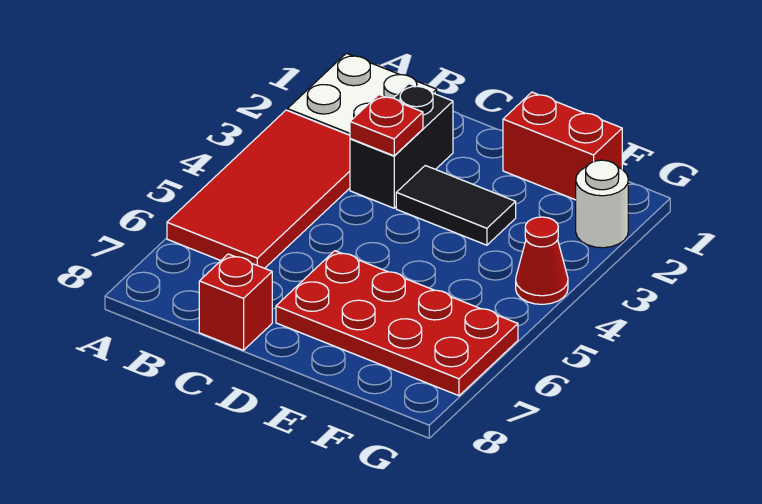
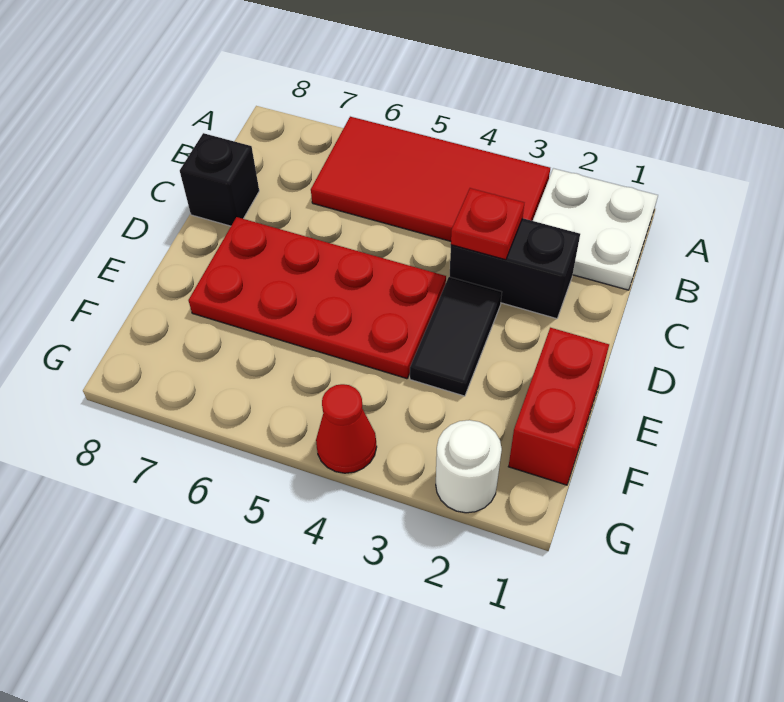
red brick C8 level 1 -> black brick C8 level 1
red plate D6:G7 level 1 -> red plate D4:E7 level 1

